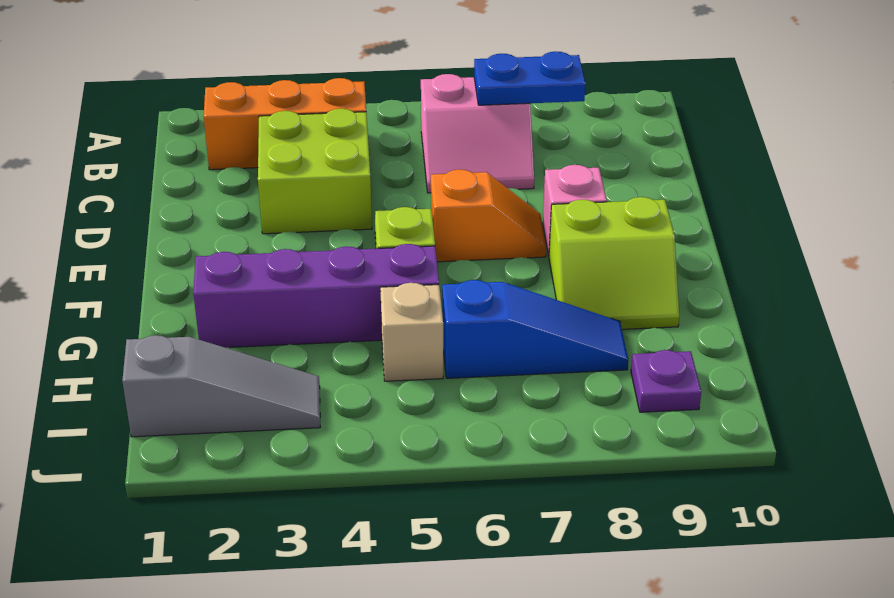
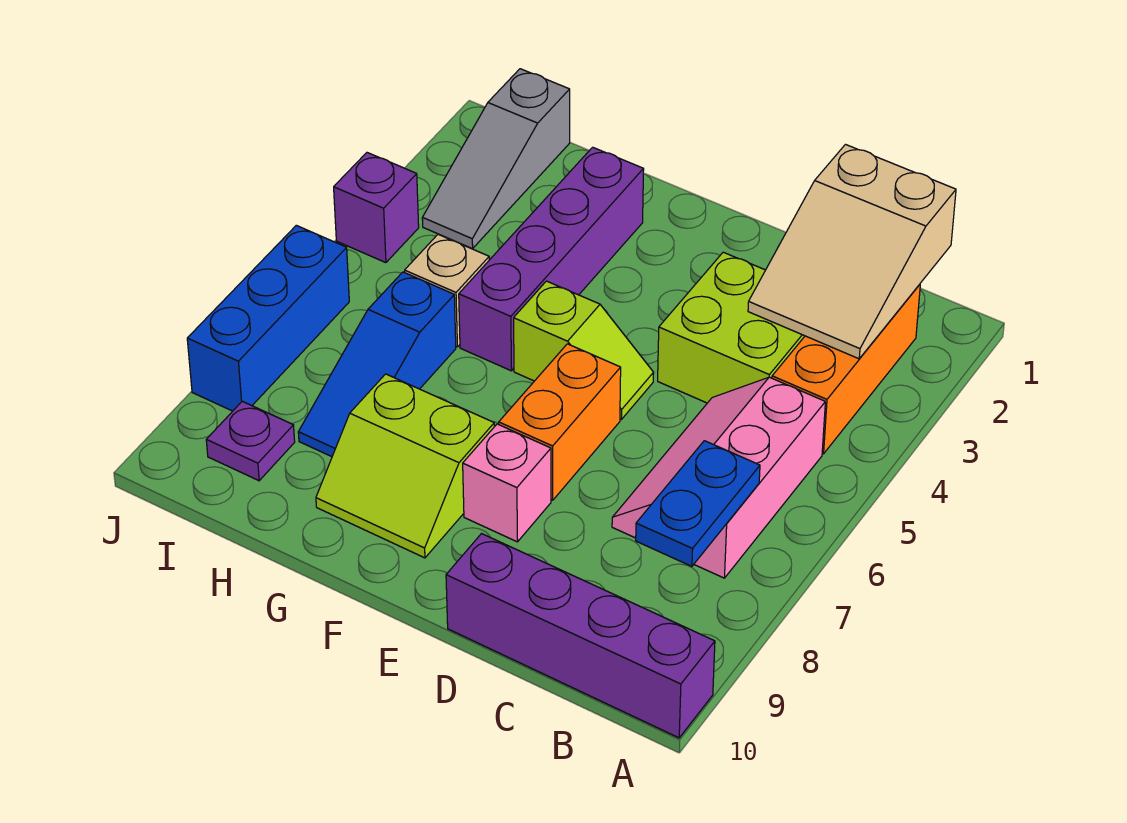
none -> purple brick A10:D10 level 1
none -> tan slope B1:C3 level 2 top 1
pink slope B6:C7 level 1 top B -> pink slope B5:C7 level 1 top B
orange slope E6:E7 level 1 top 6 -> orange brick E6:E7 level 1
lime slope F8:G9 level 1 top F -> lime slope F8:G9 level 1 top 8
none -> purple brick J4 level 1
none -> blue brick J6:J8 level 1

